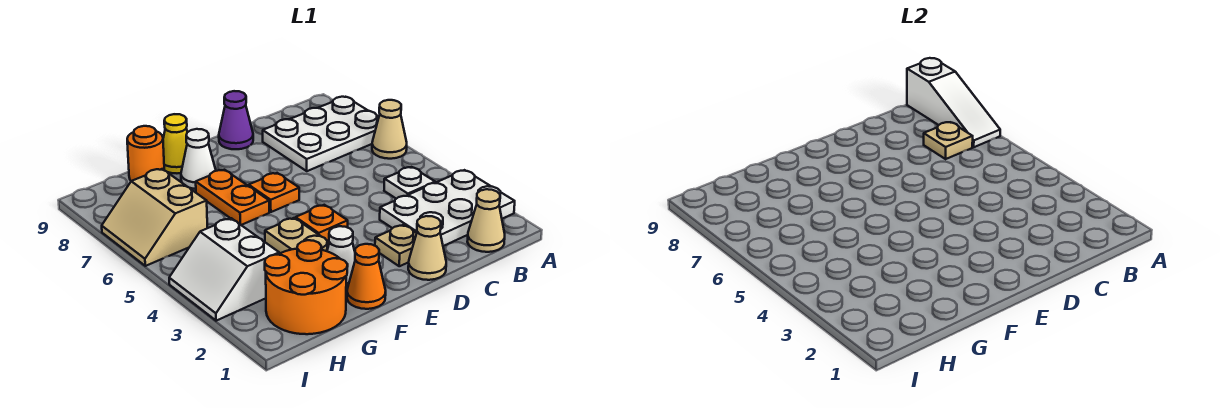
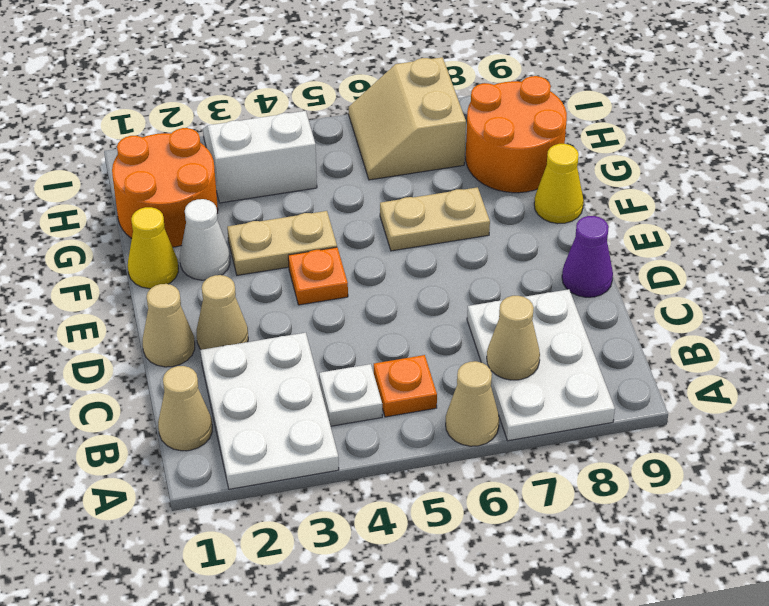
white slope A7:A9 level 2 top 9 -> none
tan plate B7 level 2 -> tan cone B7 level 2
tan plate D2 level 1 -> tan cone D2 level 1
orange plate E6 level 1 -> orange plate B5 level 1
orange cone F1 level 1 -> yellow cone F1 level 1
orange plate F6:F7 level 1 -> tan plate F6:F7 level 1
white cone F8 level 1 -> none
orange round brick G9 level 1 -> orange round brick G8:H9 level 1
tan slope H6:I7 level 1 top H -> tan slope H6:I7 level 1 top 7

